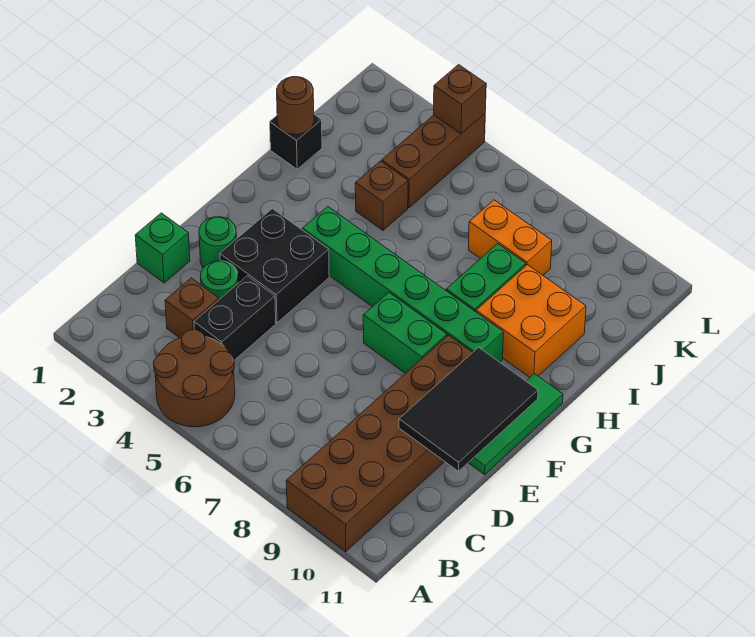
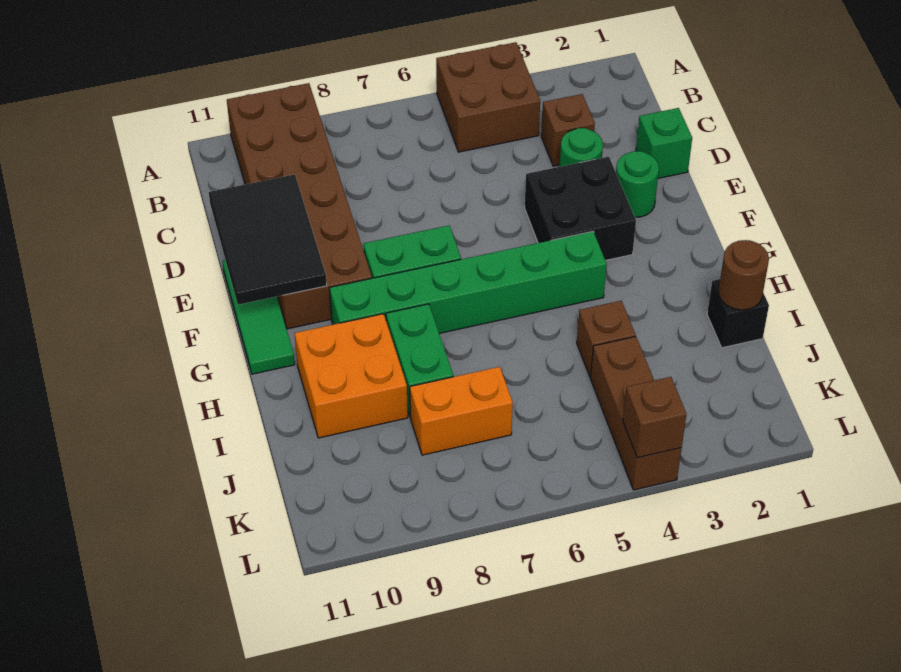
brown round brick A4:B5 level 1 -> brown brick A4:B5 level 1
black brick C4:D4 level 1 -> none

